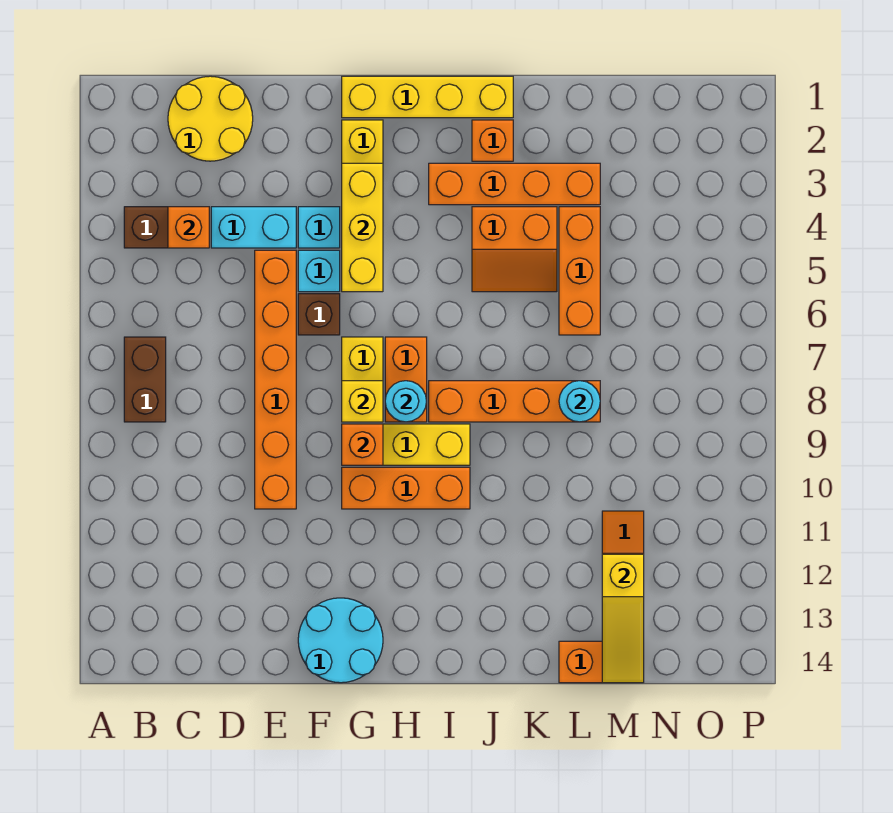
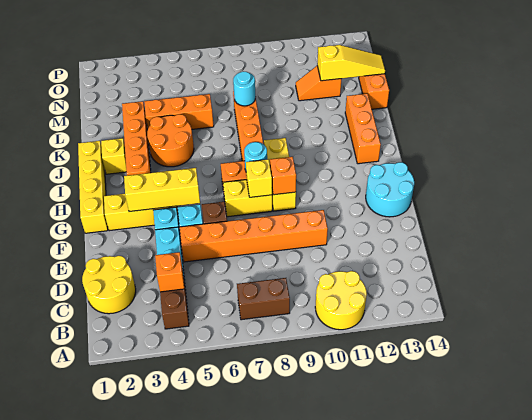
none -> yellow round brick A10:B11 level 1
orange brick G10:I10 level 1 -> orange brick I13:K13 level 1
orange brick J2 level 1 -> yellow brick J2 level 1
orange slope J4:K5 level 1 top 4 -> orange round brick J4:K5 level 1

